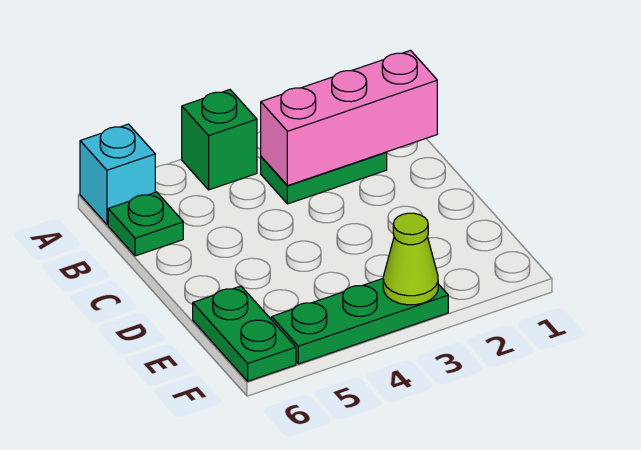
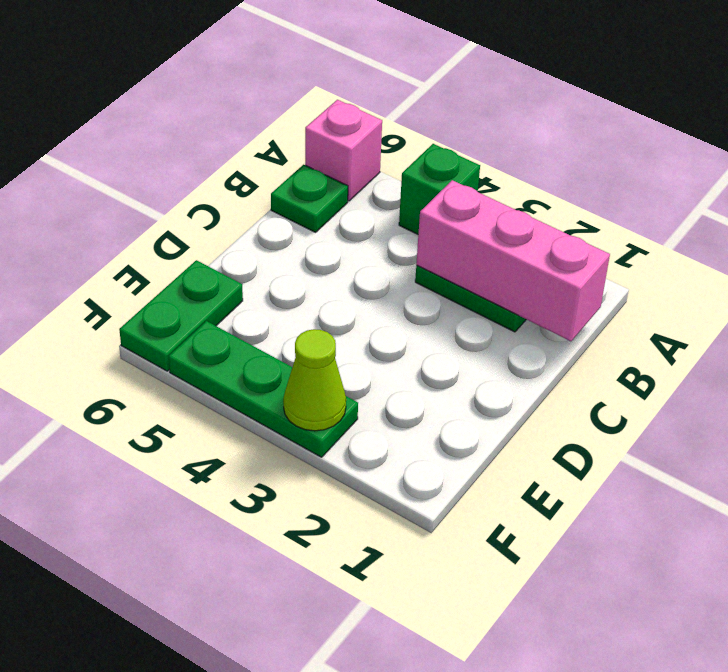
cyan brick A6 level 1 -> pink brick A6 level 1

